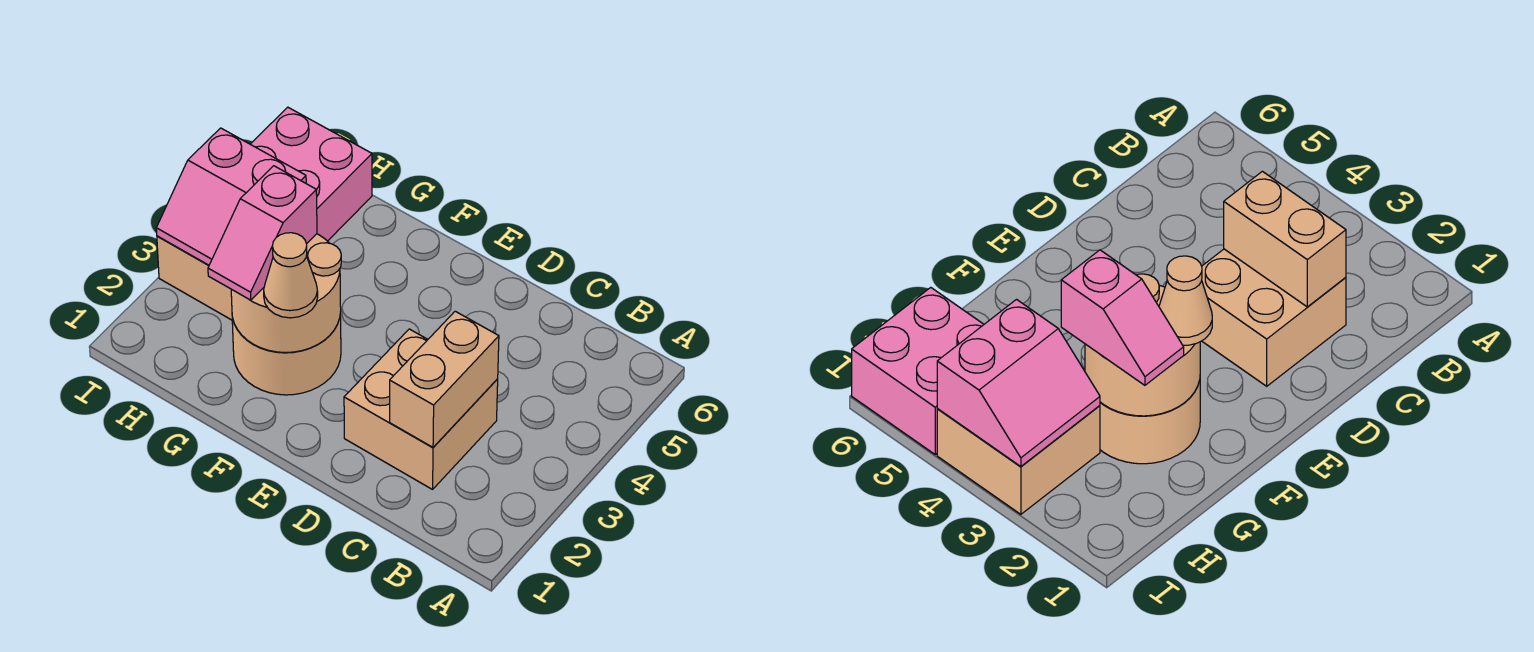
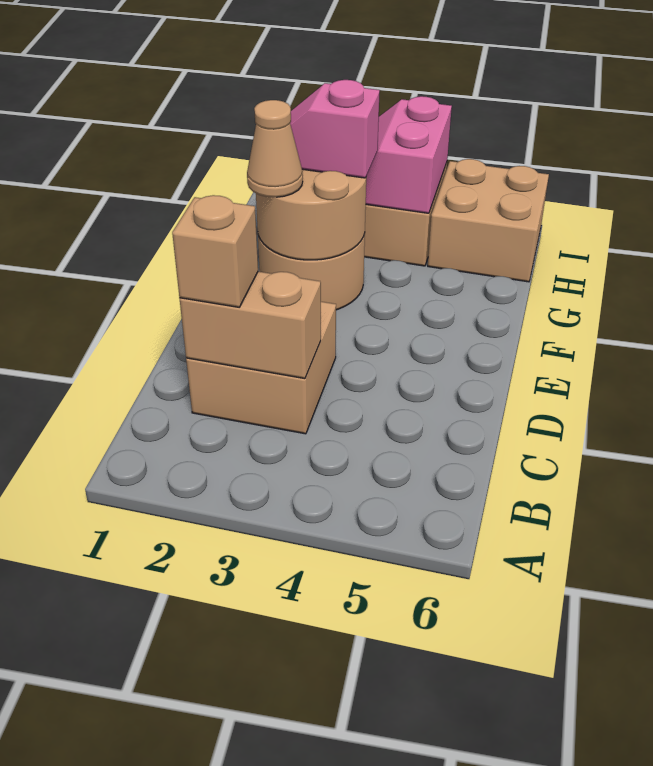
none -> tan brick C2 level 3
pink brick H5:I6 level 1 -> tan brick H5:I6 level 1

